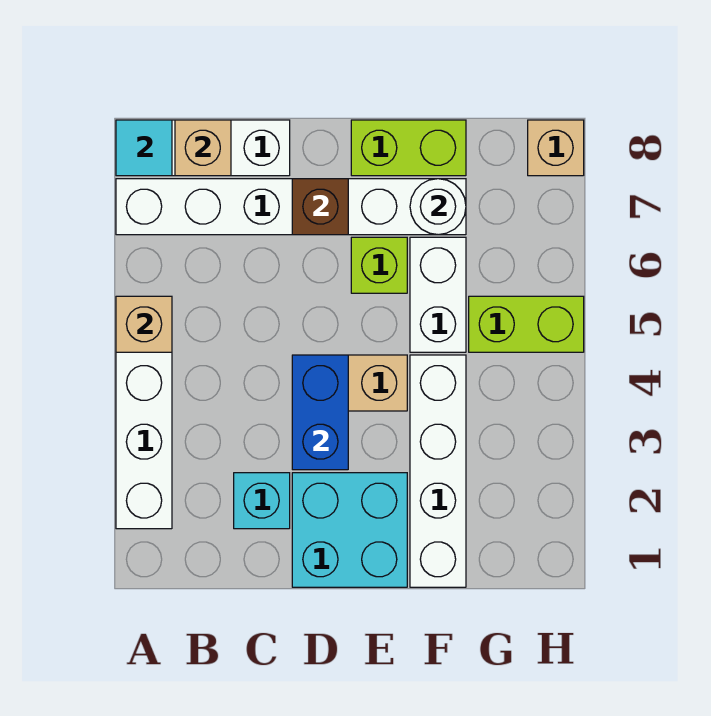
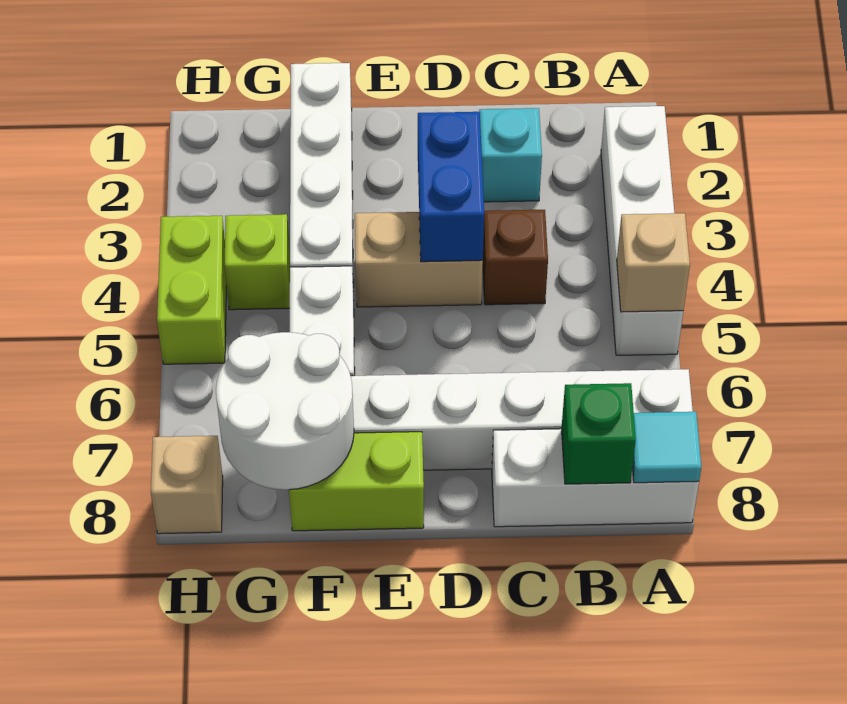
tan brick B8 level 2 -> green brick B8 level 2
cyan brick D1:E2 level 1 -> none
brown brick D7 level 2 -> brown brick C4 level 1
lime brick E6 level 1 -> lime brick G4 level 1
white round brick F7 level 2 -> white round brick F7:G8 level 2
lime brick G5:H5 level 1 -> lime brick H4:H5 level 1

